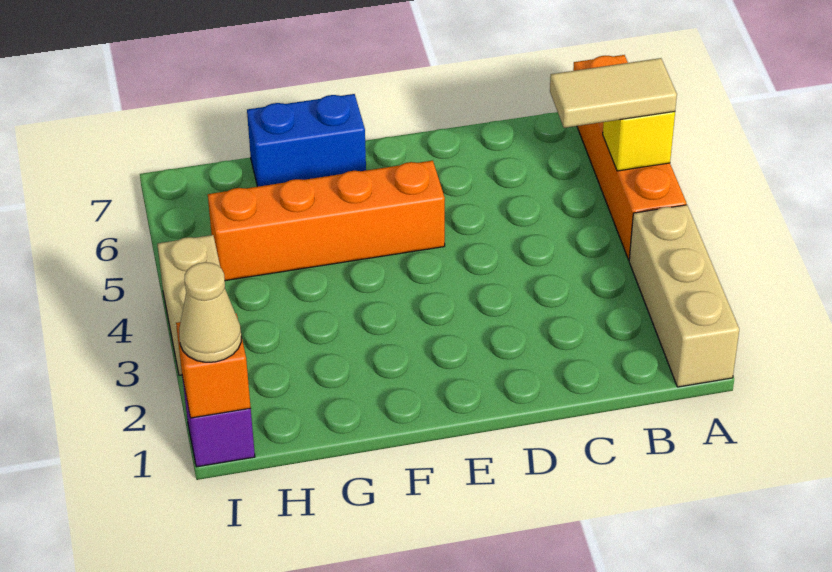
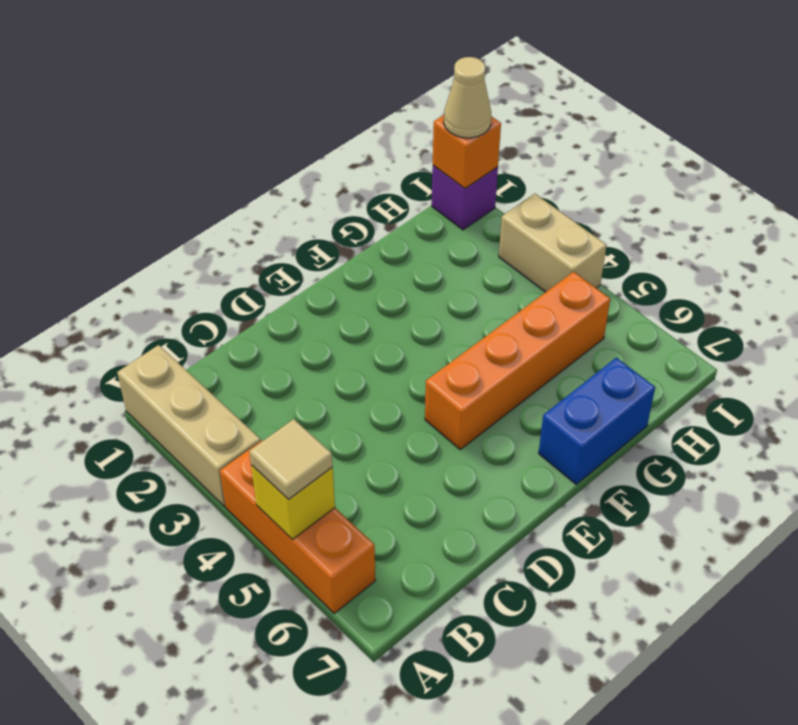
orange brick A4:A7 level 1 -> orange brick A4:A6 level 1
tan tile A5:B5 level 3 -> tan tile A5 level 3

